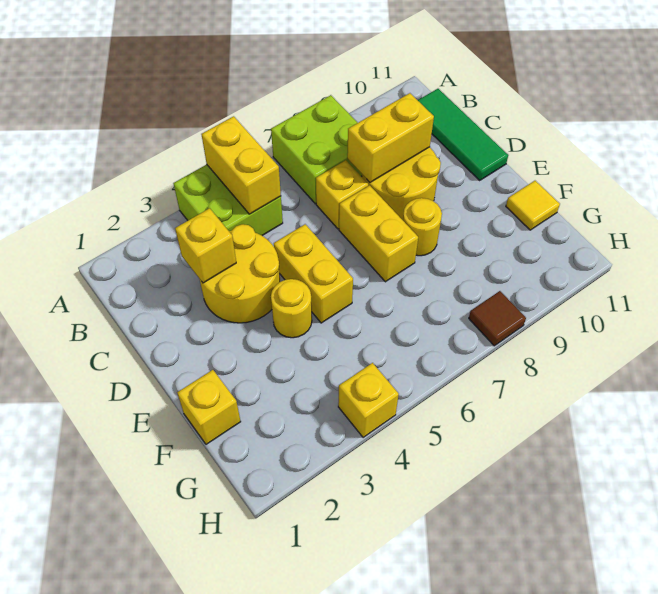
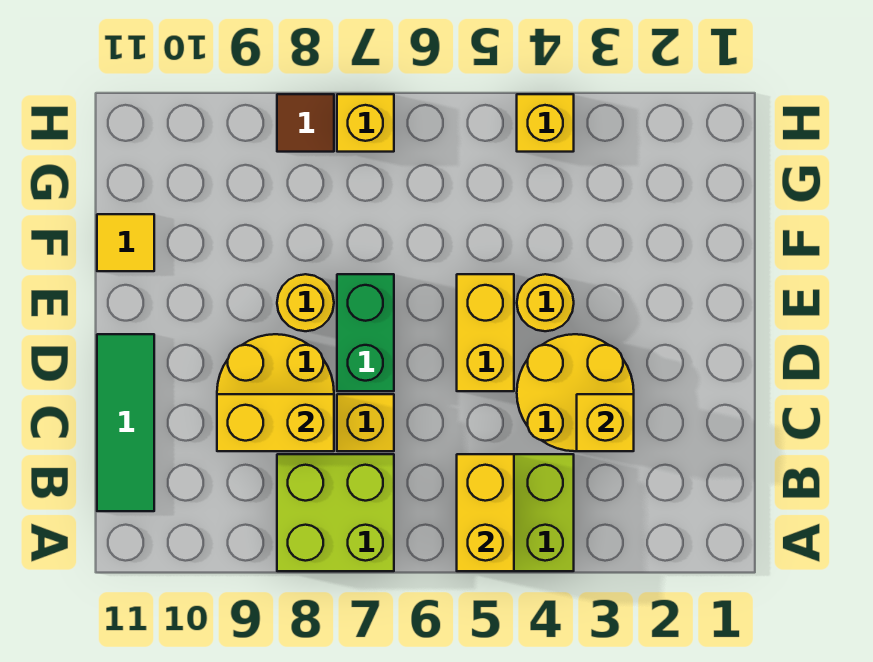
yellow brick D7:E7 level 1 -> green brick D7:E7 level 1
yellow brick F1 level 1 -> yellow brick H7 level 1

